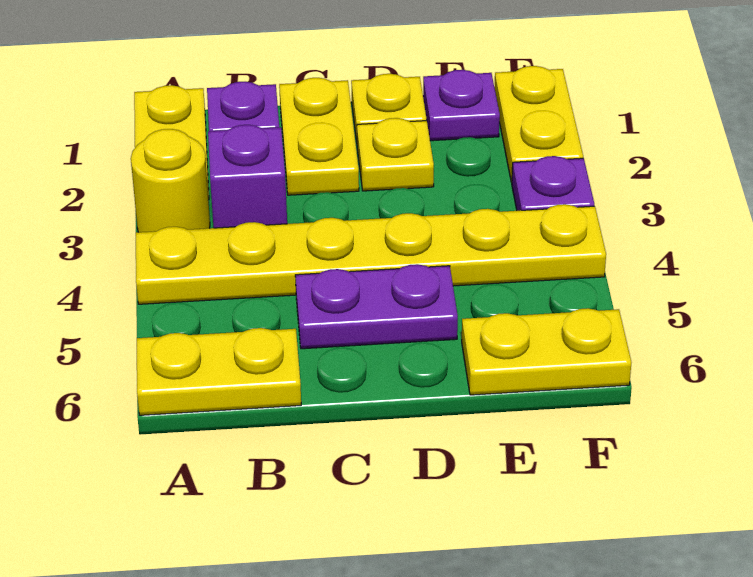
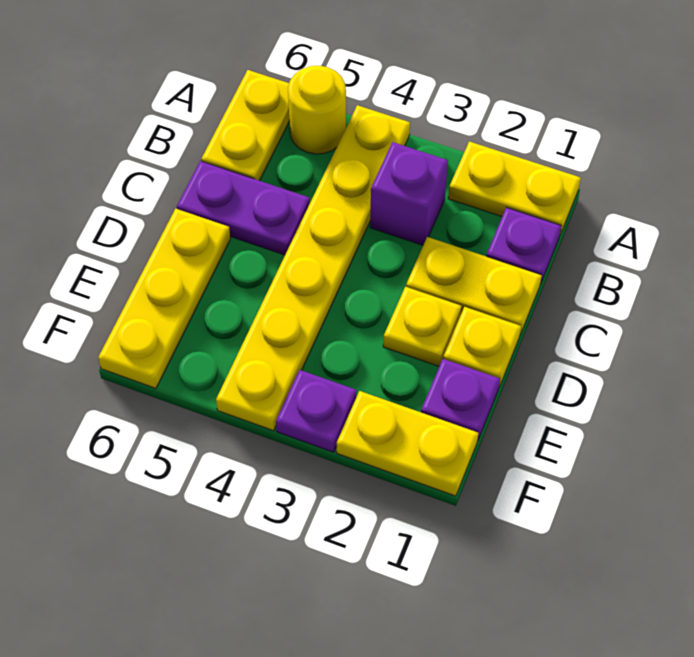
yellow round brick A3 level 1 -> yellow round brick A5 level 1
purple plate C5:D5 level 1 -> purple plate C5:C6 level 1
yellow plate E6:F6 level 1 -> yellow plate D6:F6 level 1

